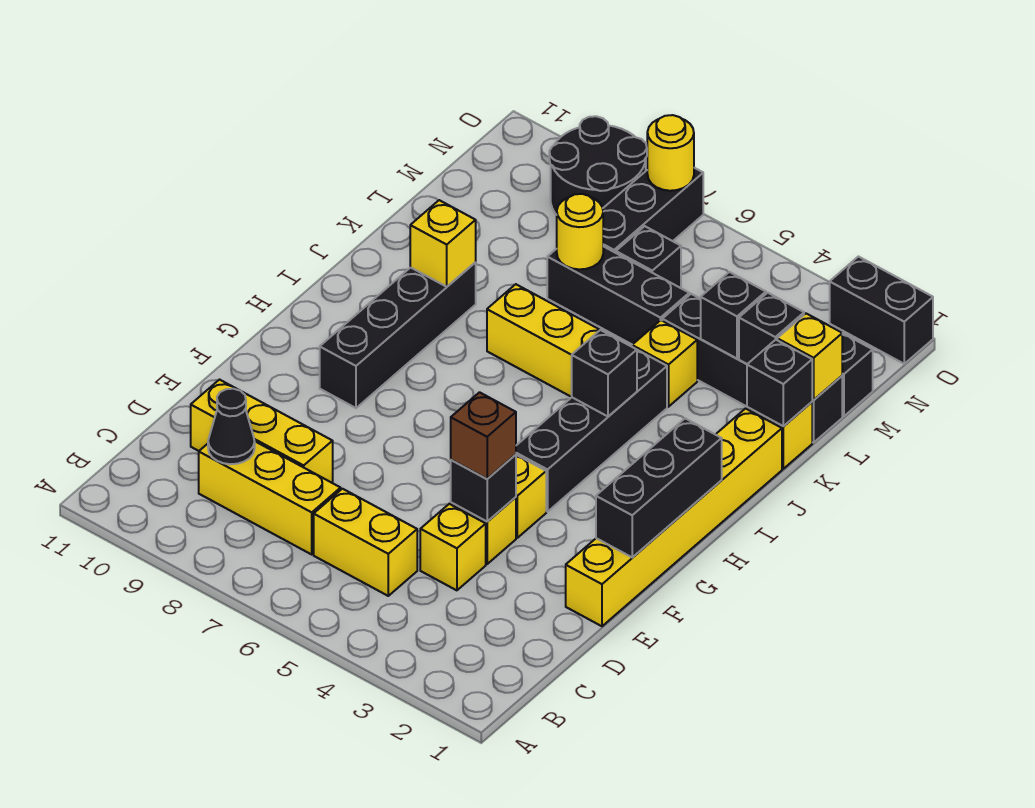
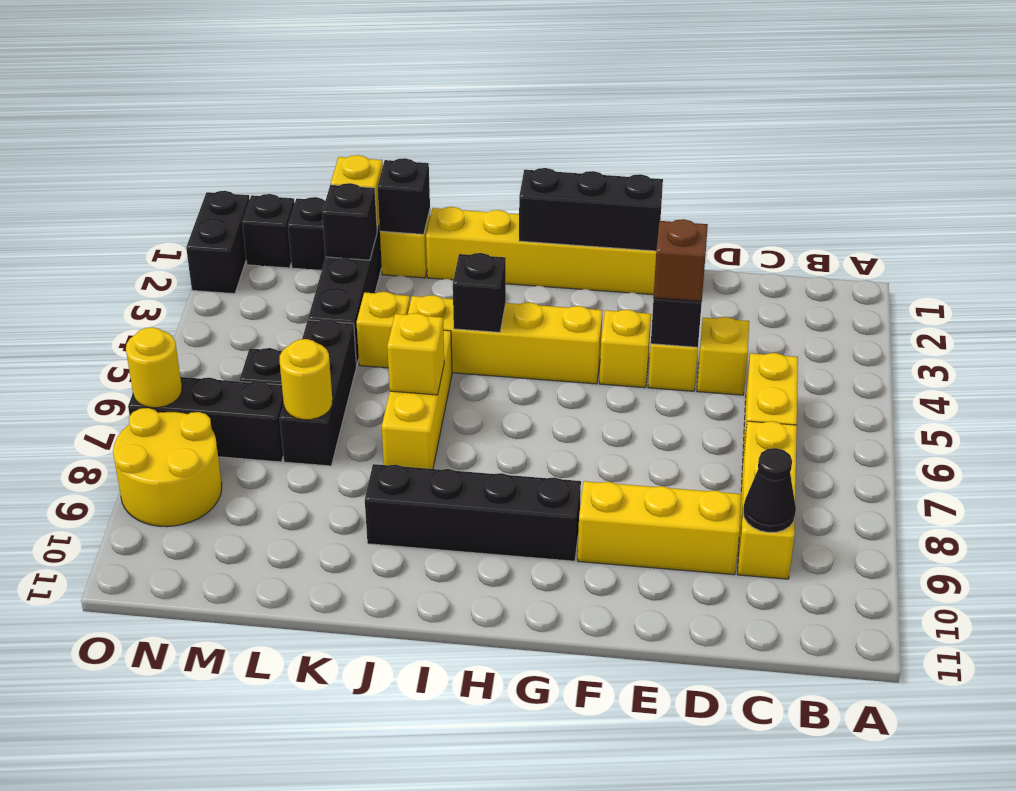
yellow brick D8:D10 level 1 -> yellow brick D9:F9 level 1
black brick G4:J4 level 1 -> yellow brick G4:J4 level 1
yellow brick J9 level 2 -> yellow brick J6 level 2
black brick L3 level 2 -> black brick N1 level 1
black round brick N8:O9 level 1 -> yellow round brick N8:O9 level 1

